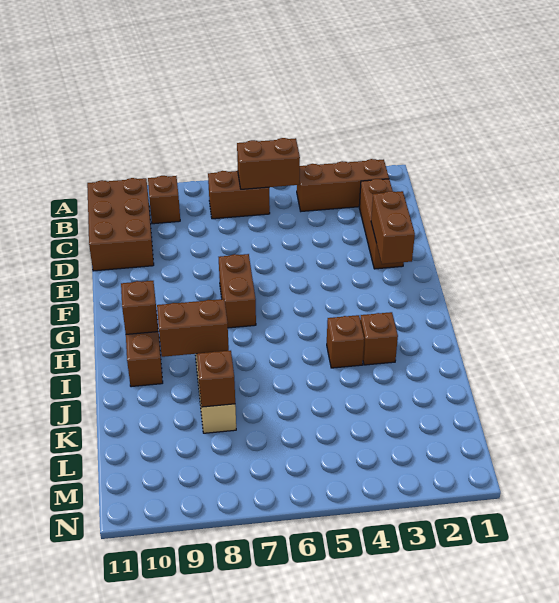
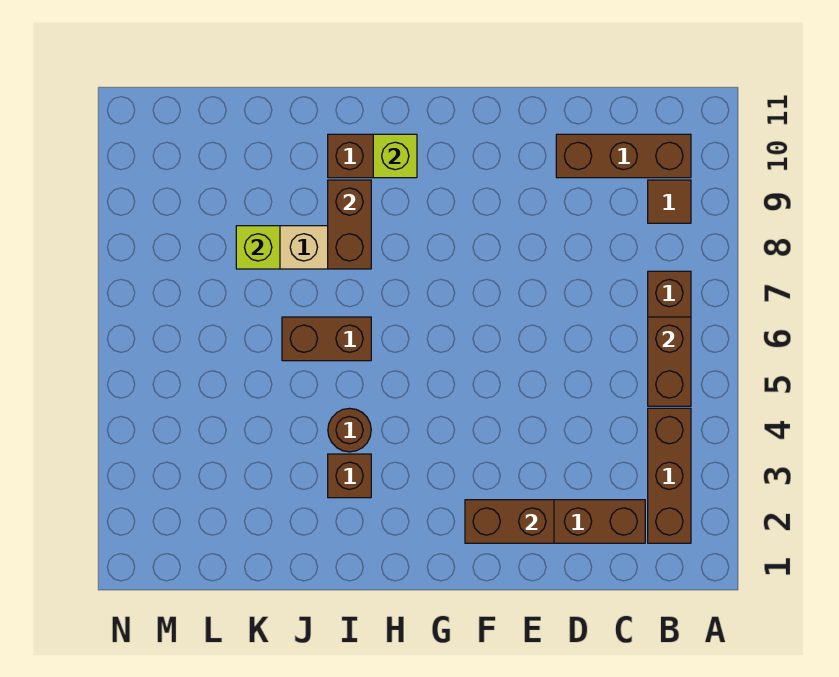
brown brick B9 level 1 -> brown tile B9 level 1
brown brick B10:D11 level 1 -> brown brick B10:D10 level 1
brown brick F7:G7 level 1 -> brown brick I6:J6 level 1
brown brick H10 level 2 -> lime brick H10 level 2
brown brick I4 level 1 -> brown round brick I4 level 1
brown brick K8 level 2 -> lime brick K8 level 2

